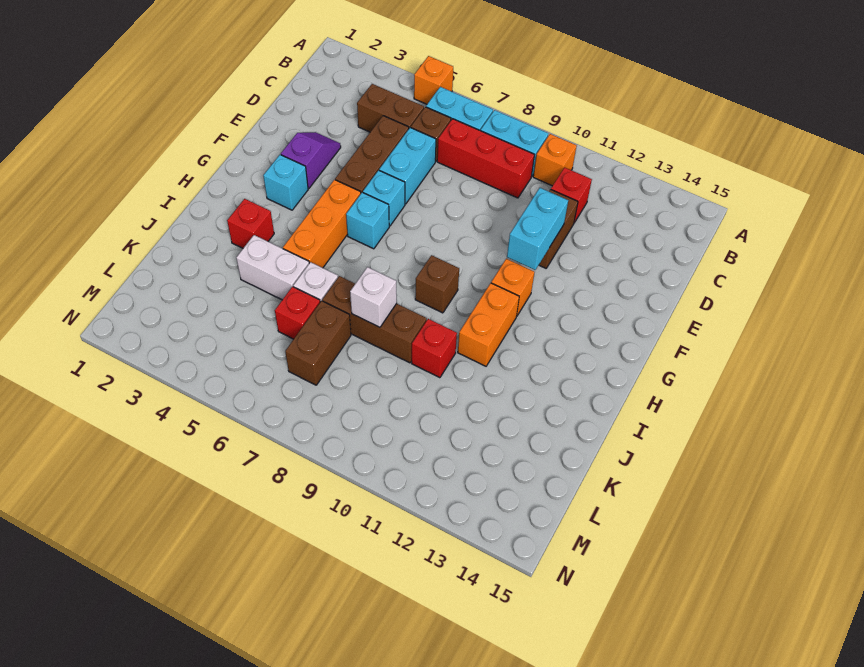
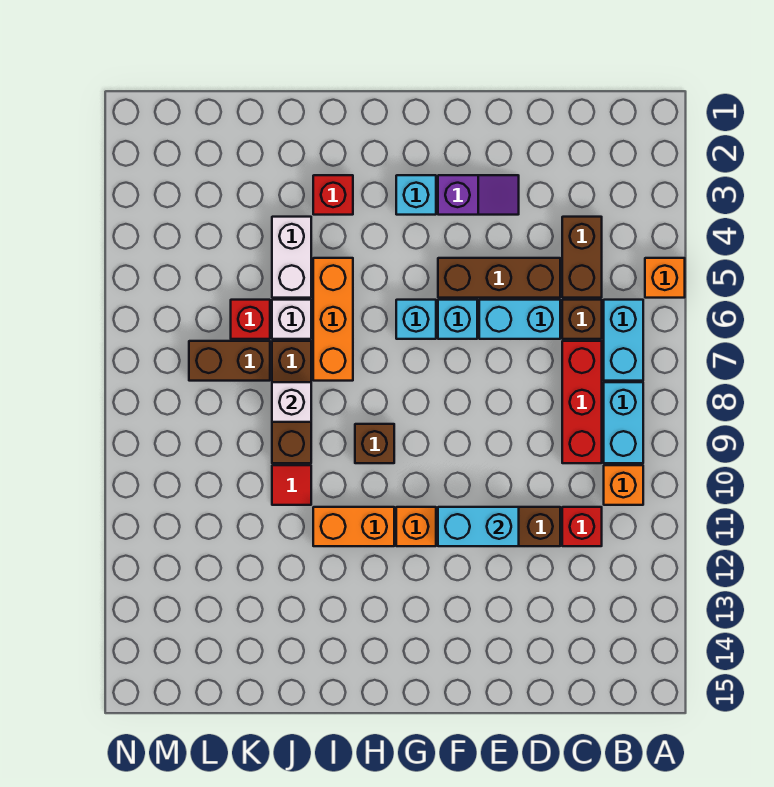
orange brick G5:I5 level 1 -> orange brick I5:I7 level 1
red brick J10 level 1 -> red tile J10 level 1

